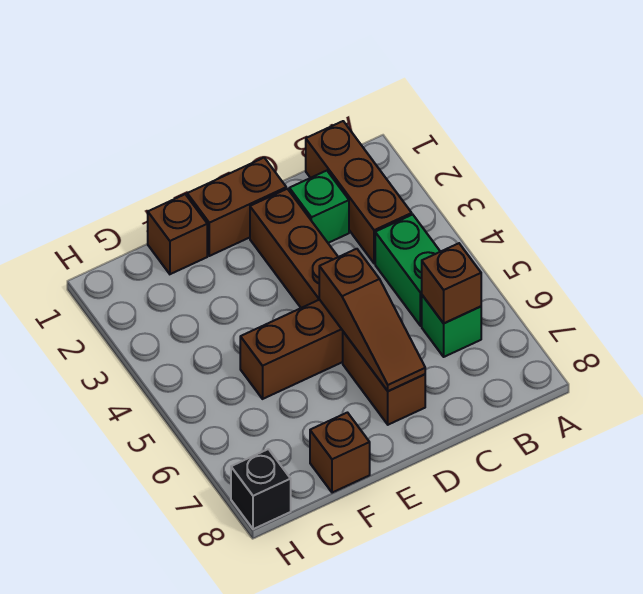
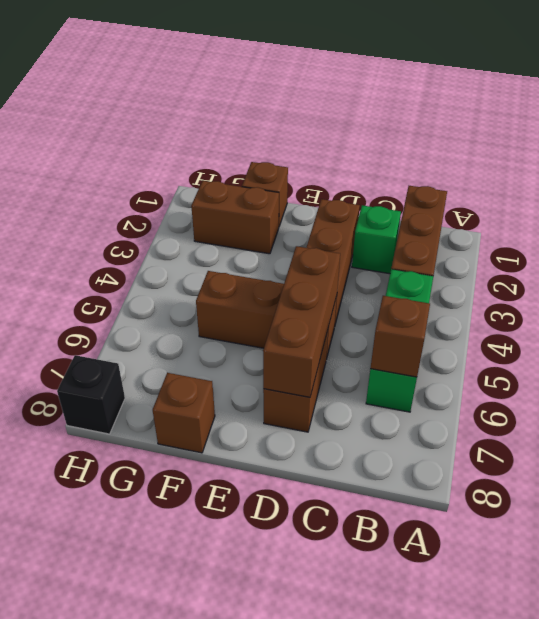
brown brick D1:E1 level 1 -> brown brick F2:G2 level 1
brown slope D5:D7 level 2 top 5 -> brown brick D5:D7 level 2

